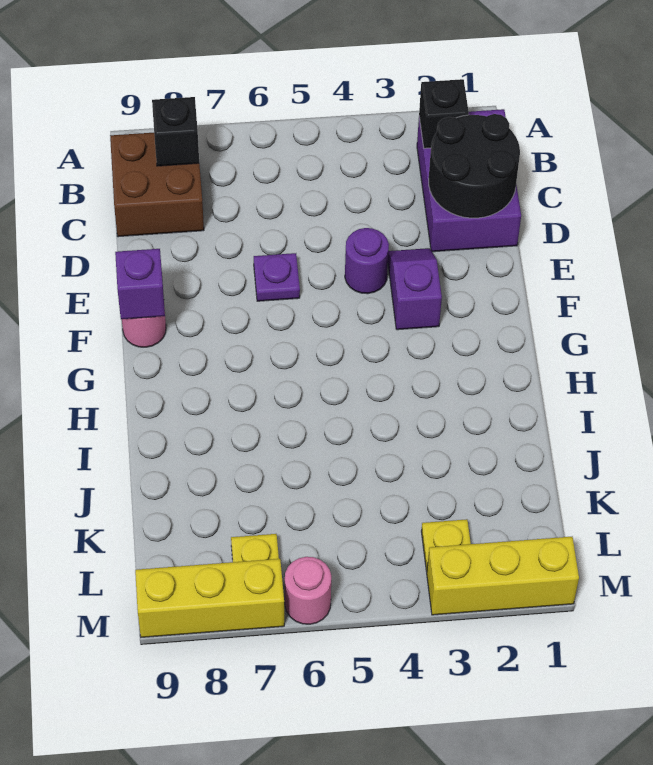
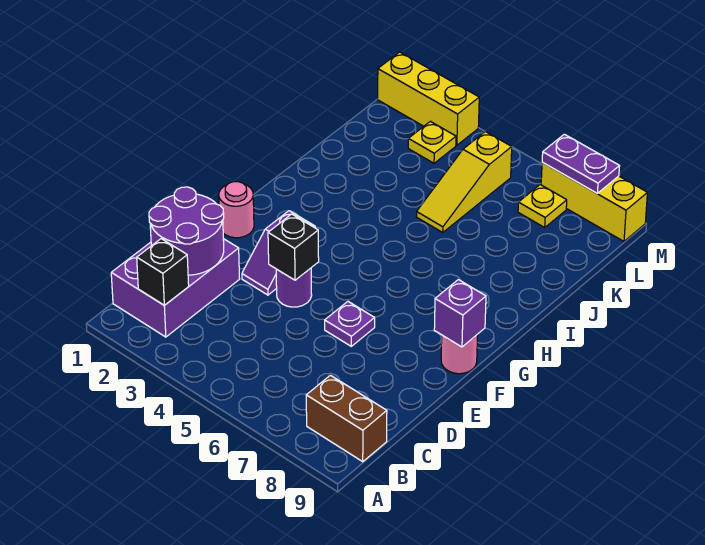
brown brick B8:C9 level 1 -> brown brick B8:B9 level 1
black brick B8 level 2 -> black brick E4 level 2
black round brick C1:D2 level 2 -> purple round brick C1:D2 level 2
none -> yellow slope J5:L5 level 1 top L
pink round brick M6 level 1 -> pink round brick F1 level 1
none -> purple plate M7:M8 level 2

